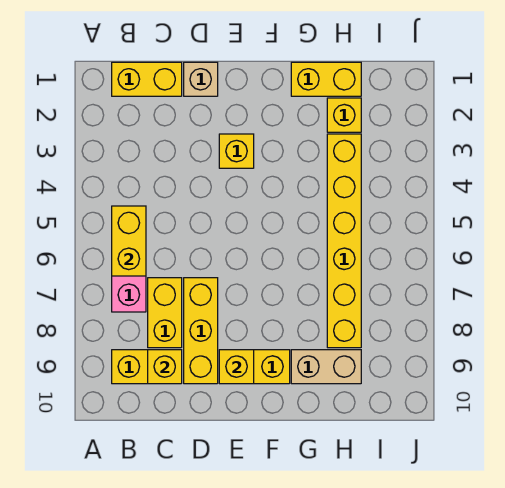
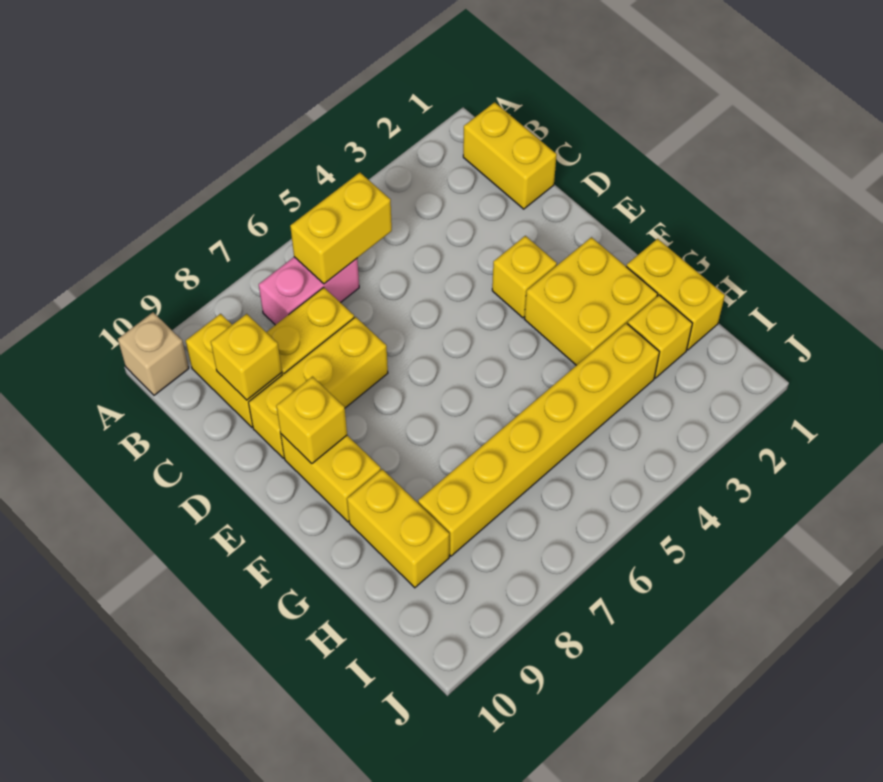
tan brick D1 level 1 -> tan brick A10 level 1
none -> yellow brick F2:G3 level 1
tan brick G9:H9 level 1 -> yellow brick G9:H9 level 1

